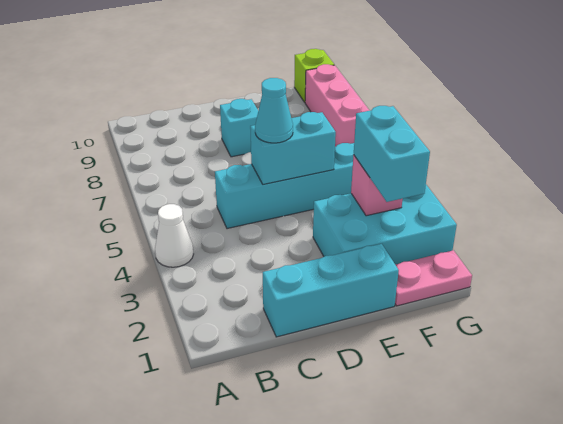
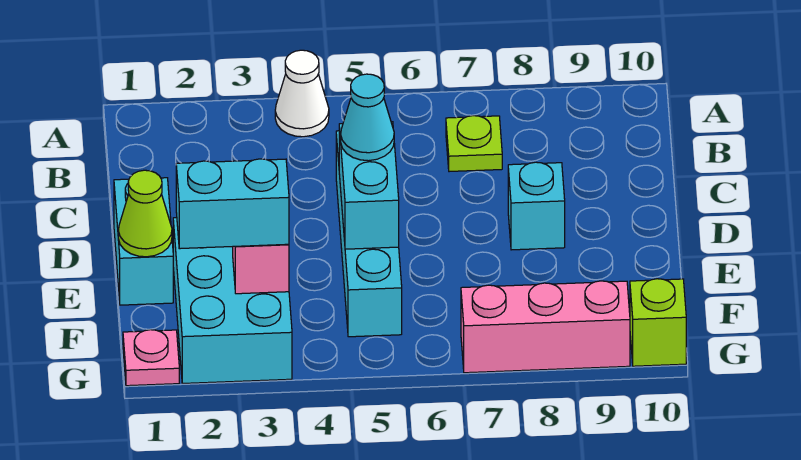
none -> lime plate B7 level 1
cyan brick C1:E1 level 1 -> cyan brick D1:E1 level 1
none -> lime cone E1 level 2
pink plate F1:G1 level 1 -> pink plate G1 level 1

